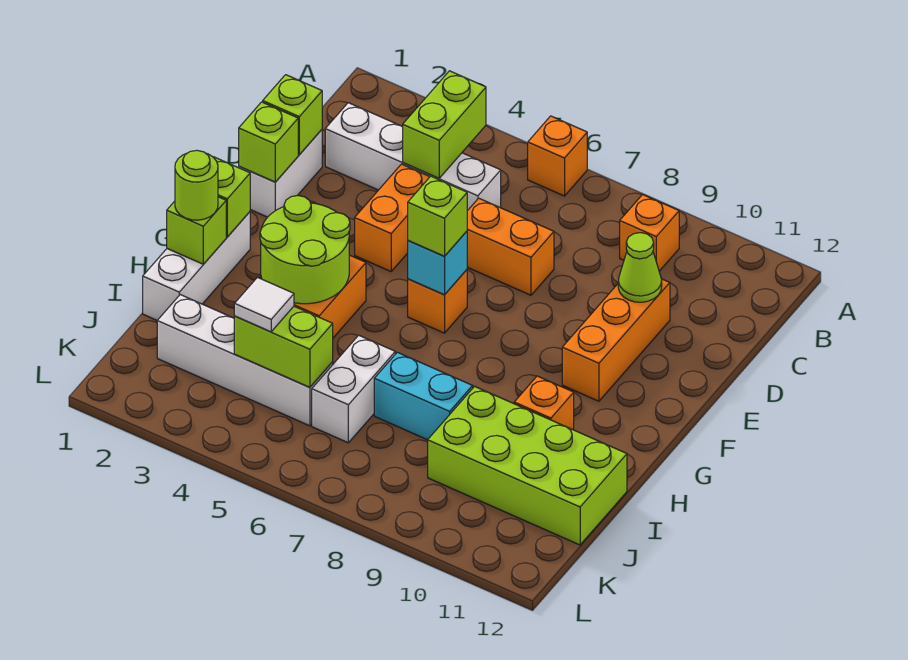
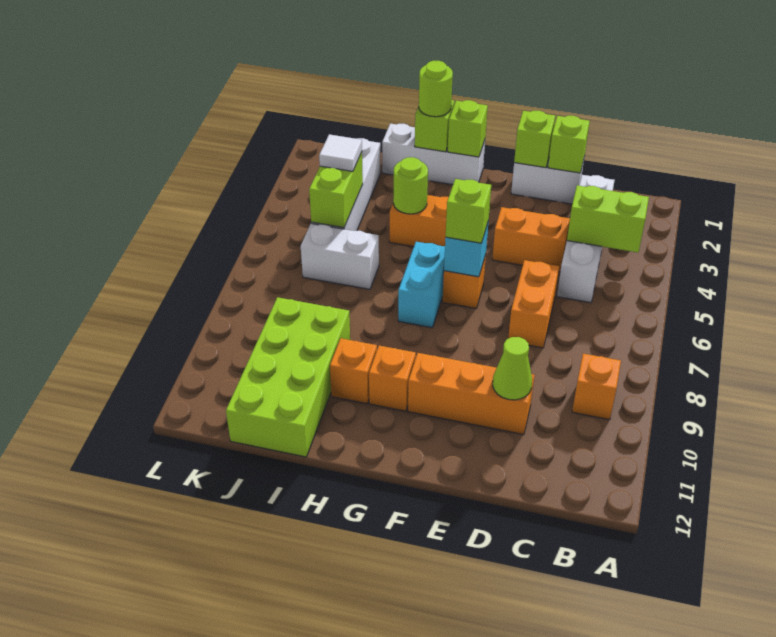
orange brick A6 level 1 -> orange brick G10 level 1
lime round brick G3:H4 level 2 -> lime round brick H4 level 2
cyan brick I7:I8 level 1 -> cyan brick G6:G7 level 1

